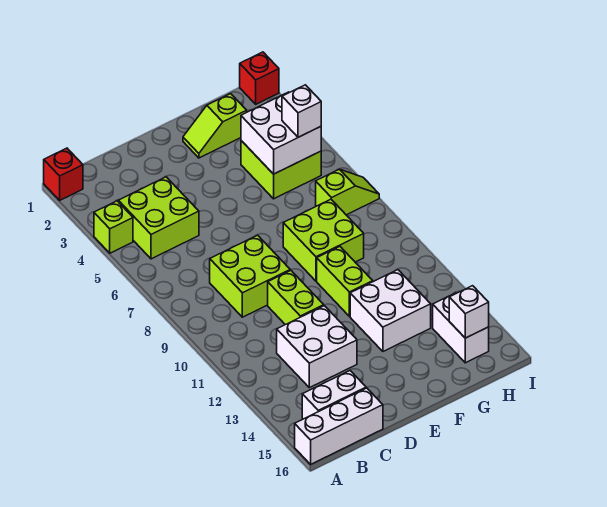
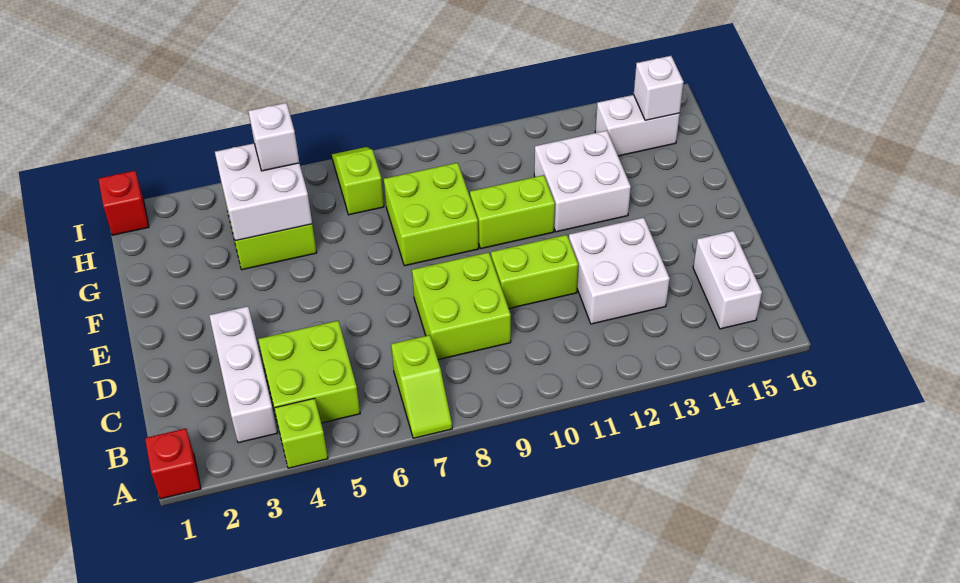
white brick A16:C16 level 1 -> white brick B3:D3 level 1
lime slope F2:G2 level 1 top G -> lime slope A7:B7 level 1 top B

